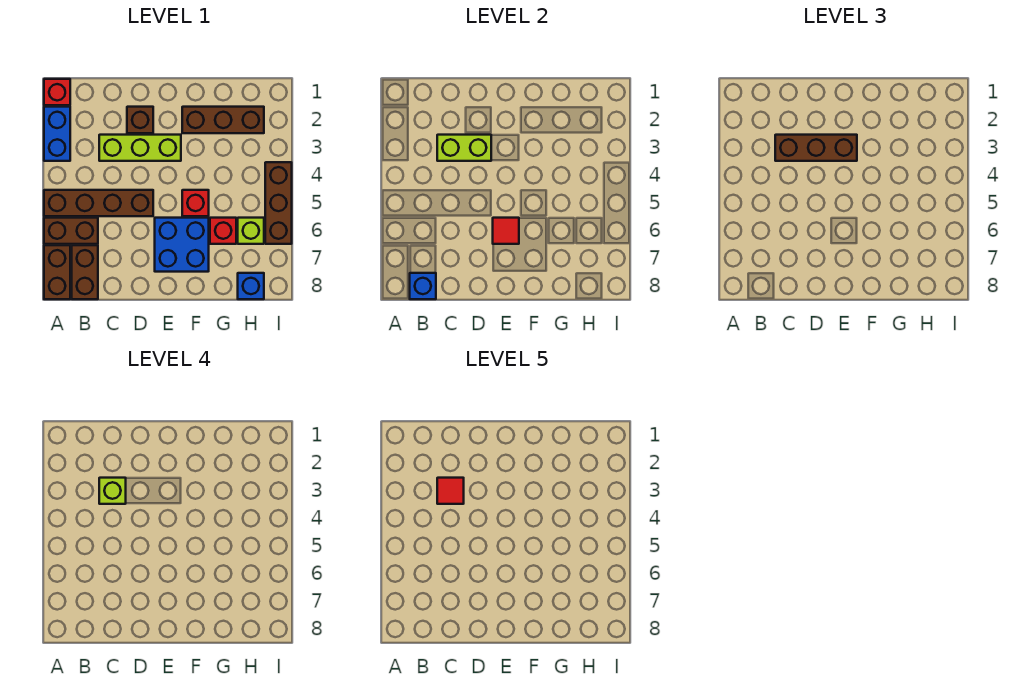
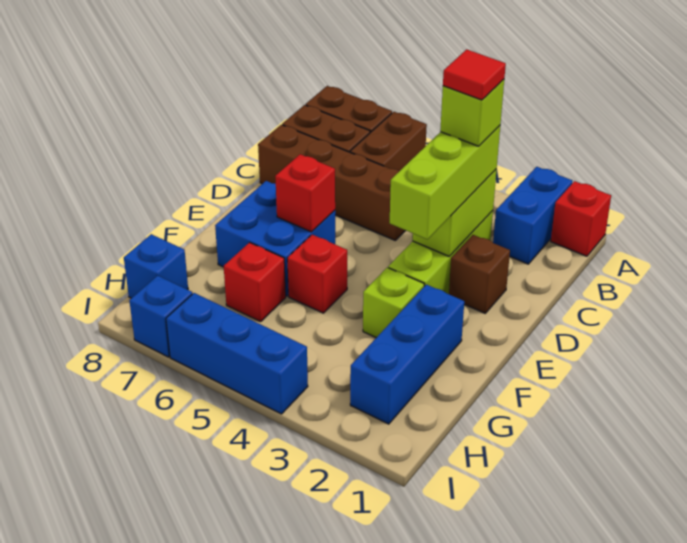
blue brick A2:A3 level 1 -> blue brick A2:B2 level 1
brown brick A5:D5 level 1 -> brown brick C5:C8 level 1
blue brick B8 level 2 -> blue brick I7 level 1
brown brick C3:E3 level 3 -> lime brick C3:E3 level 3
red tile E6 level 2 -> red brick E6 level 2
brown brick F2:H2 level 1 -> blue brick F2:H2 level 1
lime brick H6 level 1 -> lime brick F3 level 1
brown brick I4:I6 level 1 -> blue brick I4:I6 level 1

